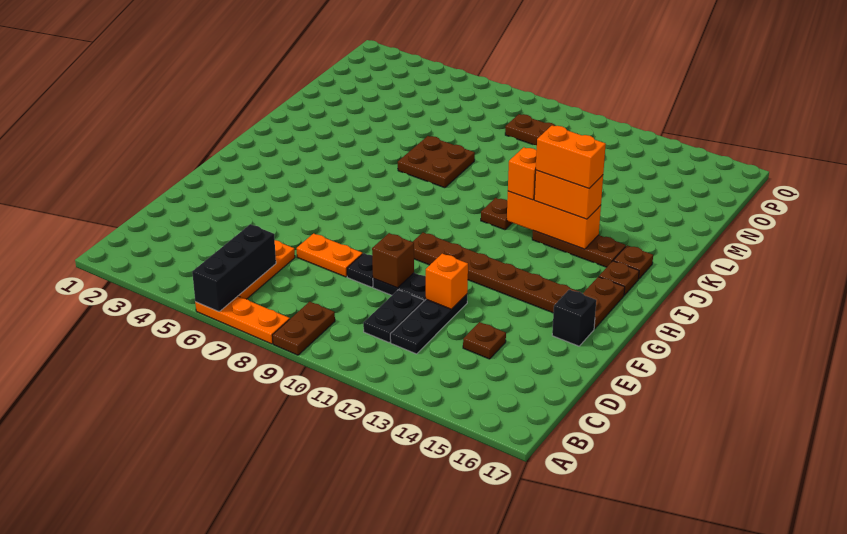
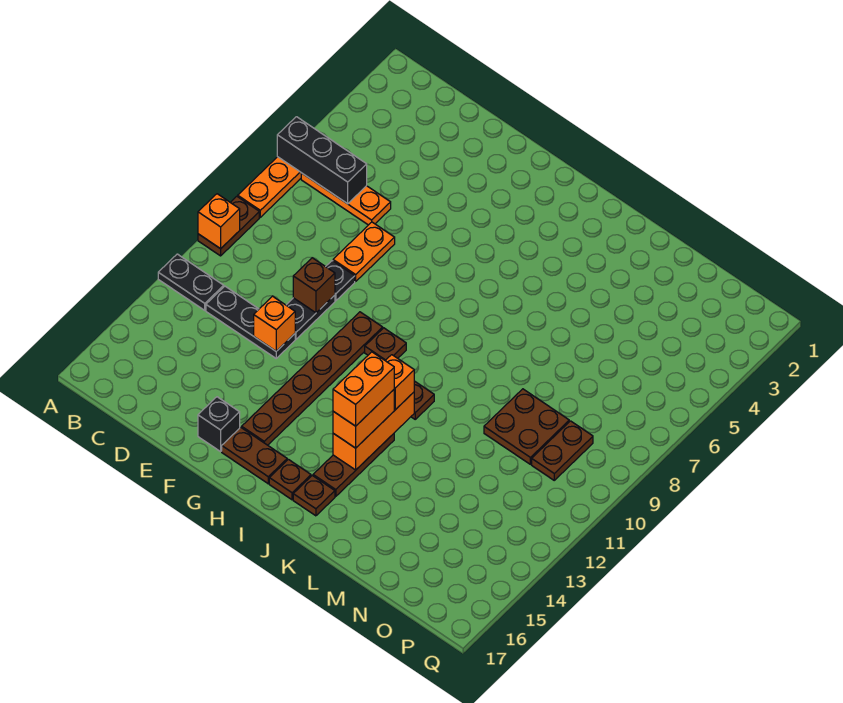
brown plate A9:B9 level 1 -> brown plate A9:A10 level 1
none -> orange brick A10 level 2
black plate C11:D11 level 1 -> black plate A12:B12 level 1
brown plate D14 level 1 -> brown plate H10 level 1
brown plate K7:L8 level 1 -> brown plate M9:N10 level 1

